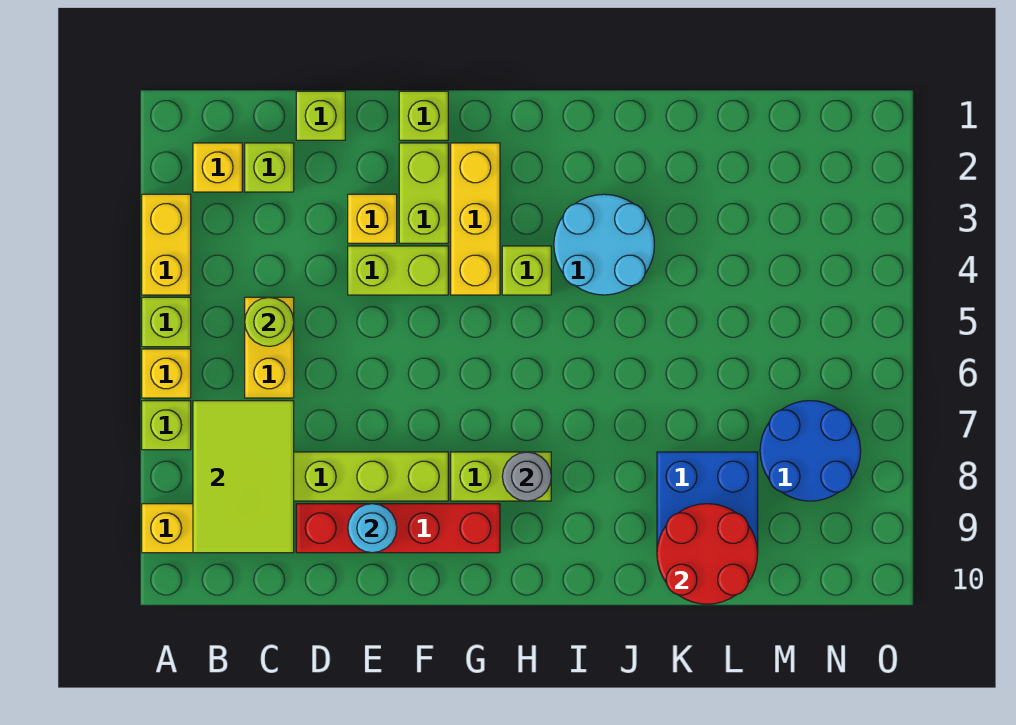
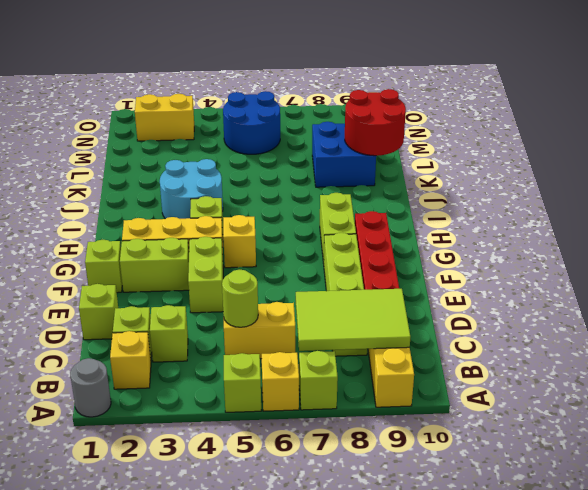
yellow brick A3:A4 level 1 -> yellow brick N2:N3 level 1
none -> lime brick C3 level 1
yellow brick E3 level 1 -> yellow brick G5 level 1
cyan round brick E9 level 2 -> none
grey round brick H8 level 2 -> grey round brick A1 level 1
blue round brick M7:N8 level 1 -> blue round brick M5:N6 level 1

